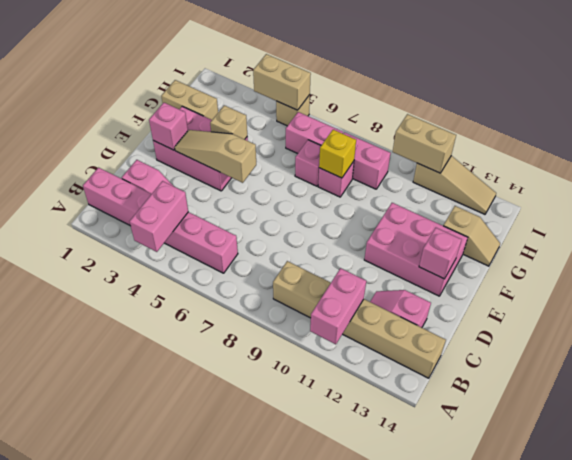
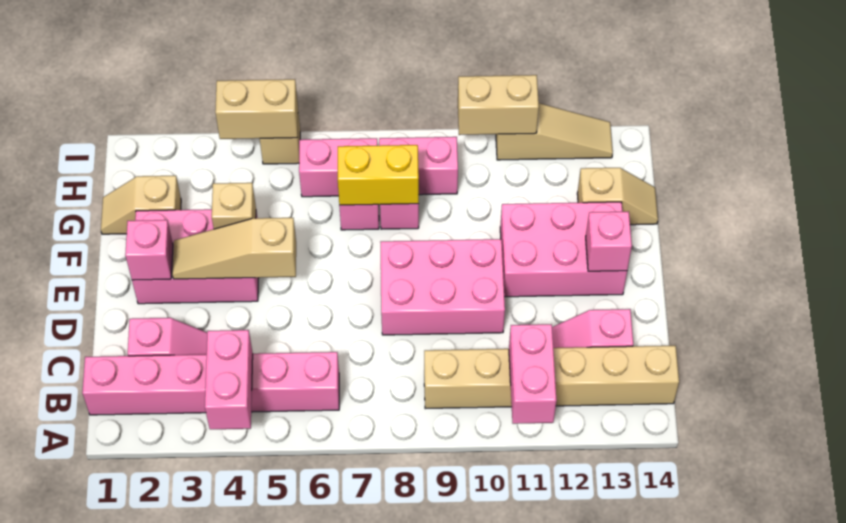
none -> pink brick D8:E10 level 1
tan brick G1:G2 level 1 -> tan slope G1:G2 level 1 top 2
yellow brick G8 level 2 -> yellow brick G7:G8 level 2

